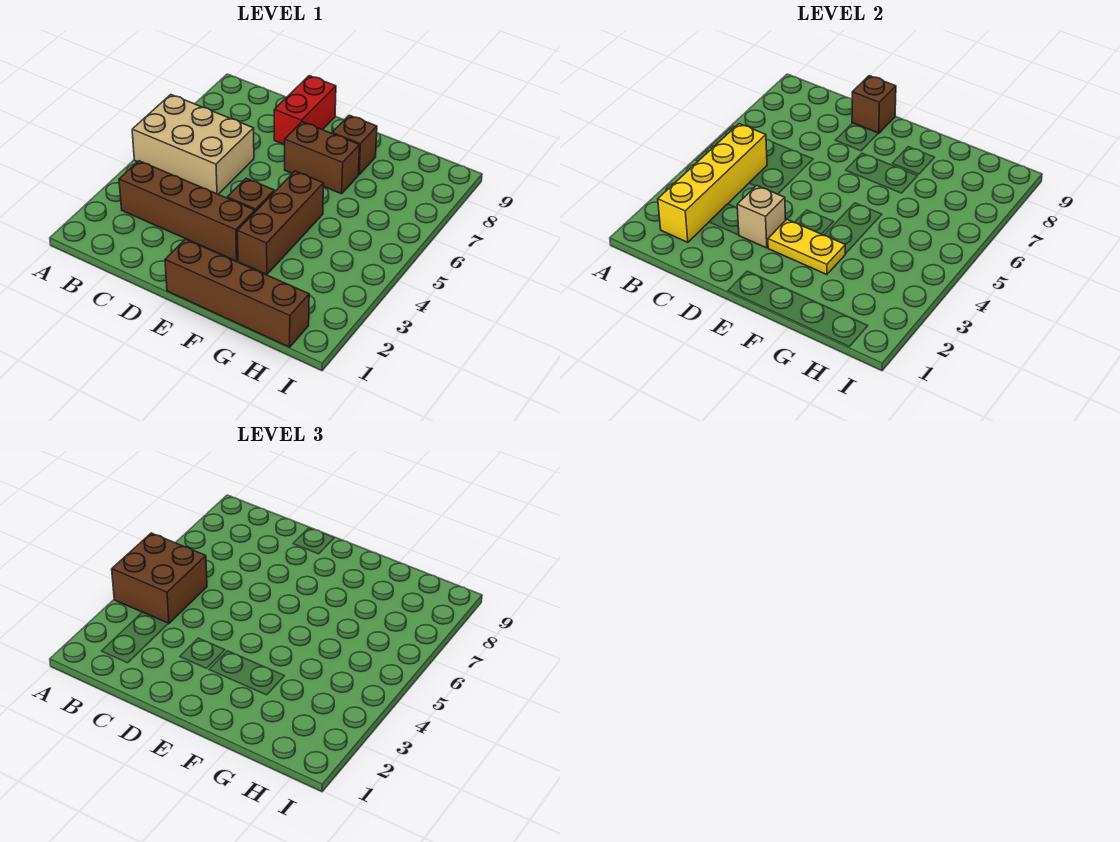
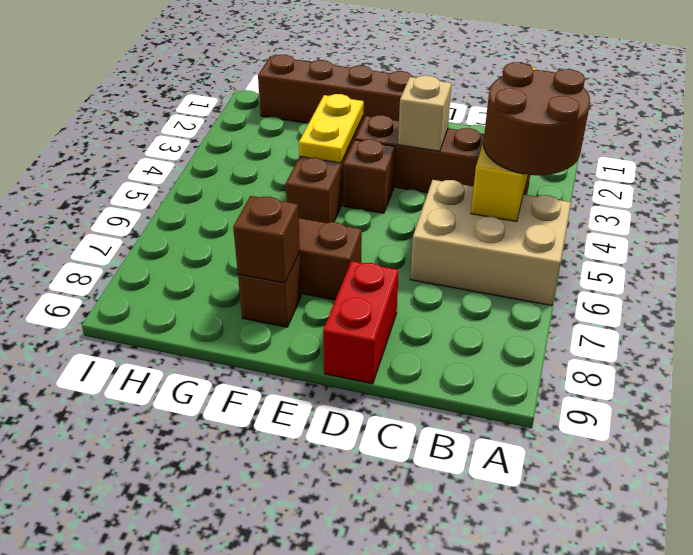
brown brick A4:B5 level 3 -> brown round brick A4:B5 level 3
brown brick D9 level 2 -> brown brick F8 level 2
yellow plate E3:F3 level 2 -> yellow plate F3:F4 level 2

